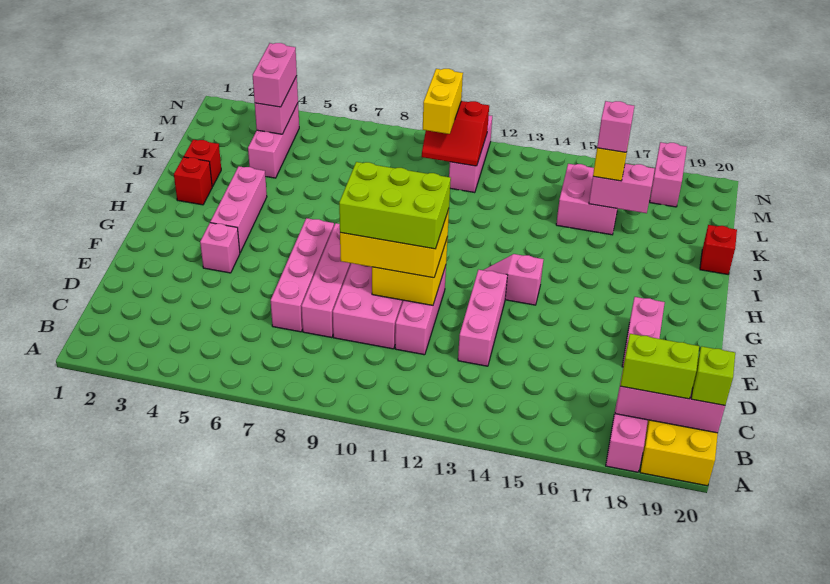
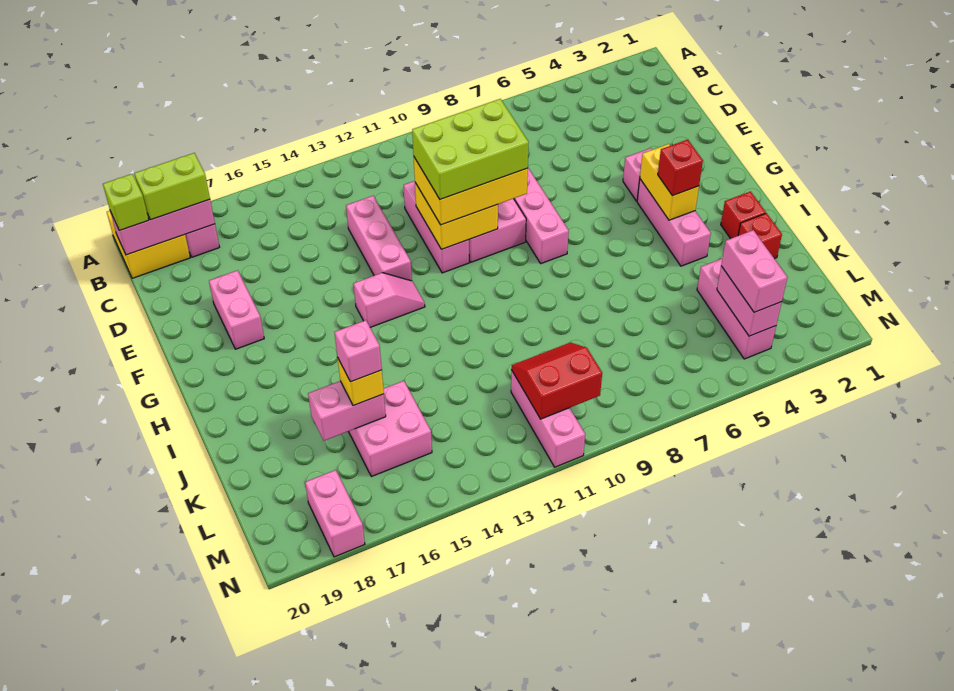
pink brick D7:G7 level 1 -> none
red brick J20 level 1 -> red brick H4 level 3
yellow brick L10:M10 level 3 -> yellow brick G4:H4 level 2

